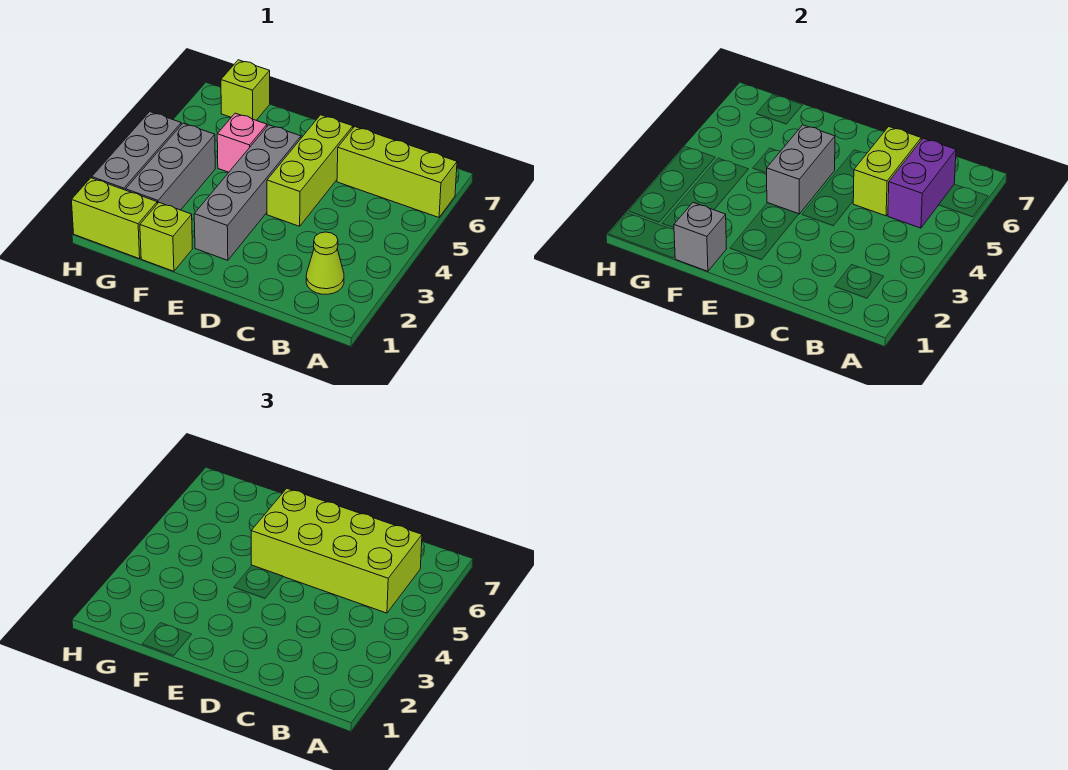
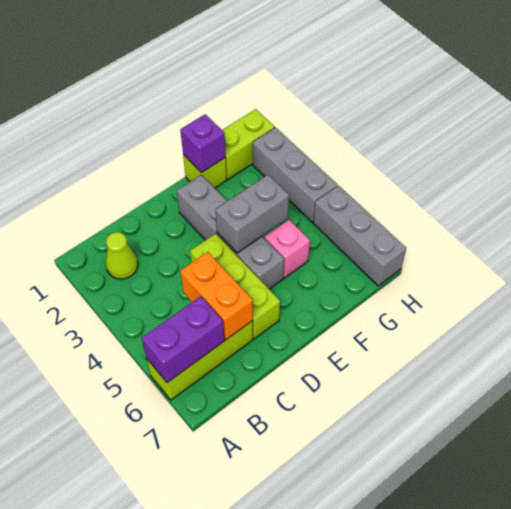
purple brick B5:B6 level 2 -> purple brick A6:B6 level 2
lime brick B5:E6 level 3 -> none
lime brick C5:C6 level 2 -> orange brick C5:C6 level 2
grey brick E4:E5 level 2 -> grey brick E4:F4 level 2
grey brick F1 level 2 -> purple brick F1 level 2
grey brick G2:G4 level 1 -> grey brick H5:H7 level 1
lime brick G7 level 1 -> none

